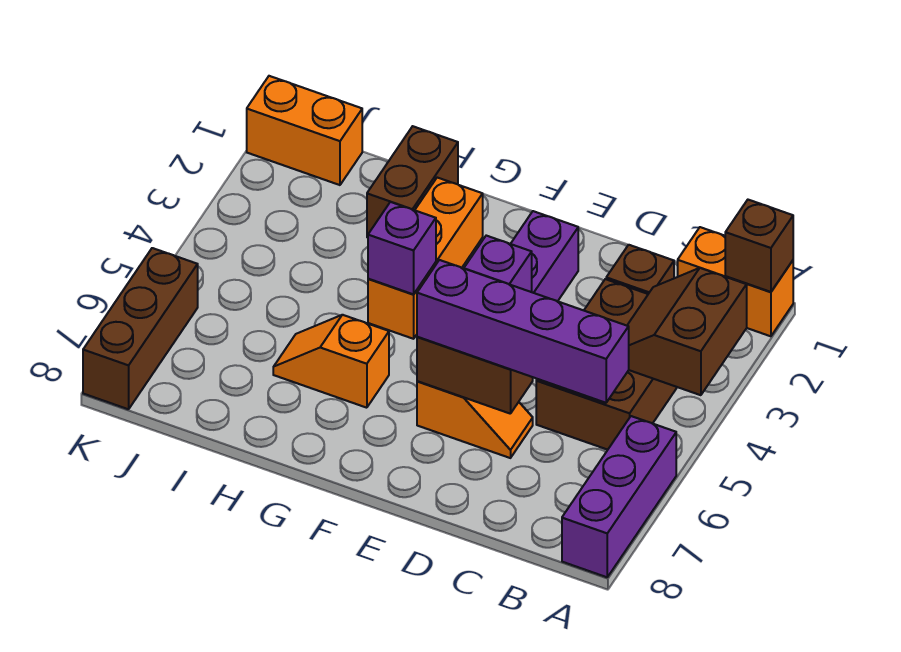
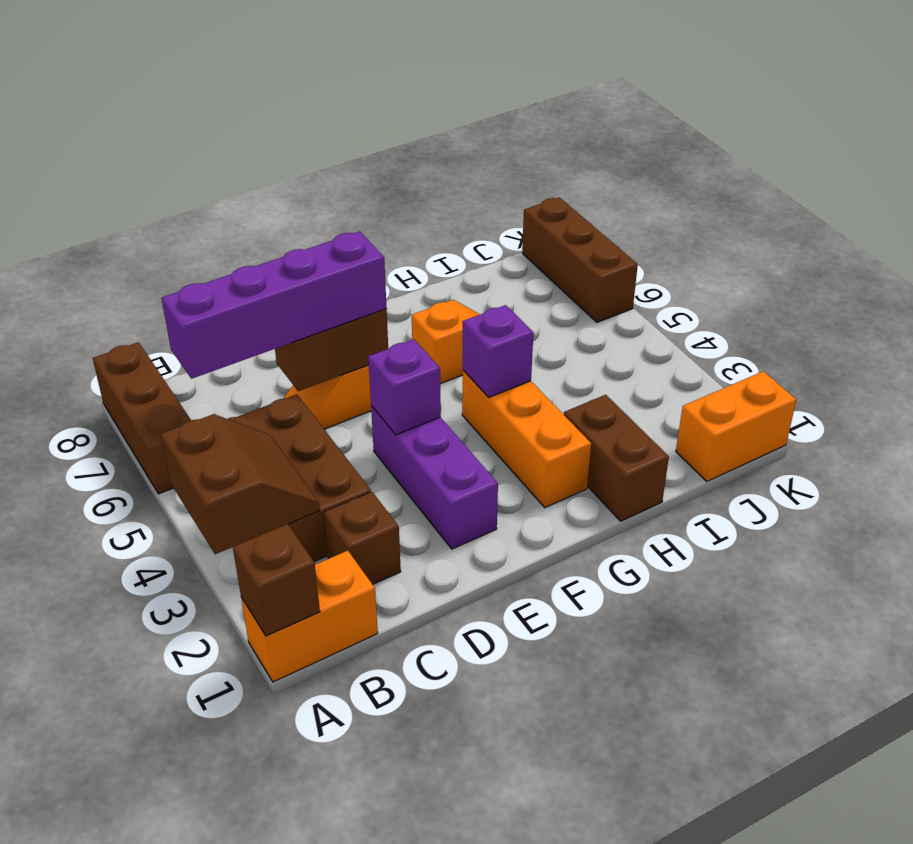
purple brick A6:A8 level 1 -> brown brick A6:A8 level 1

